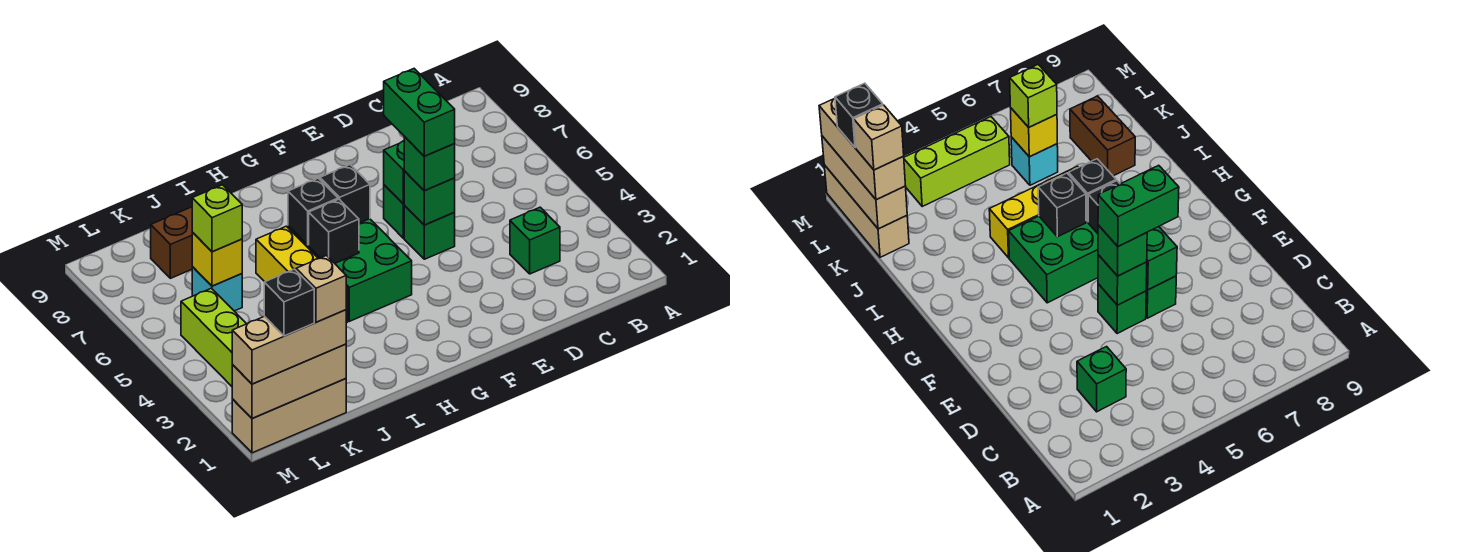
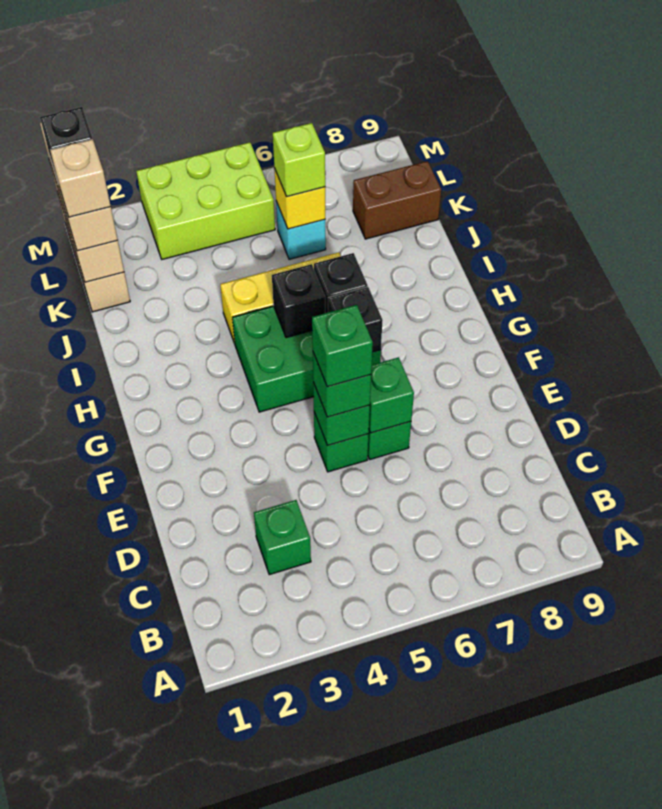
green brick E5:E6 level 4 -> green brick E5 level 4
brown brick J8:K8 level 1 -> brown brick K8:K9 level 1
lime brick L3:L5 level 1 -> lime brick L3:M5 level 1

